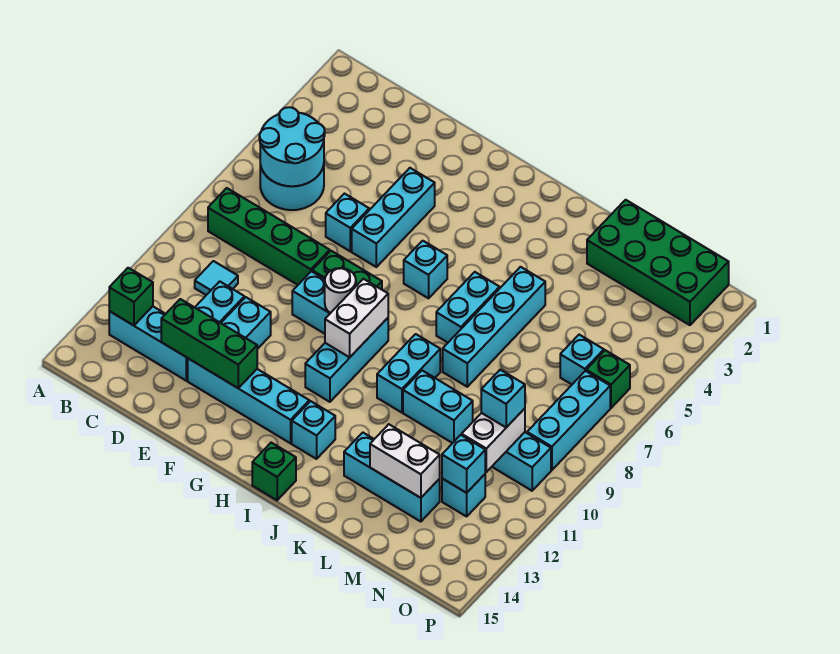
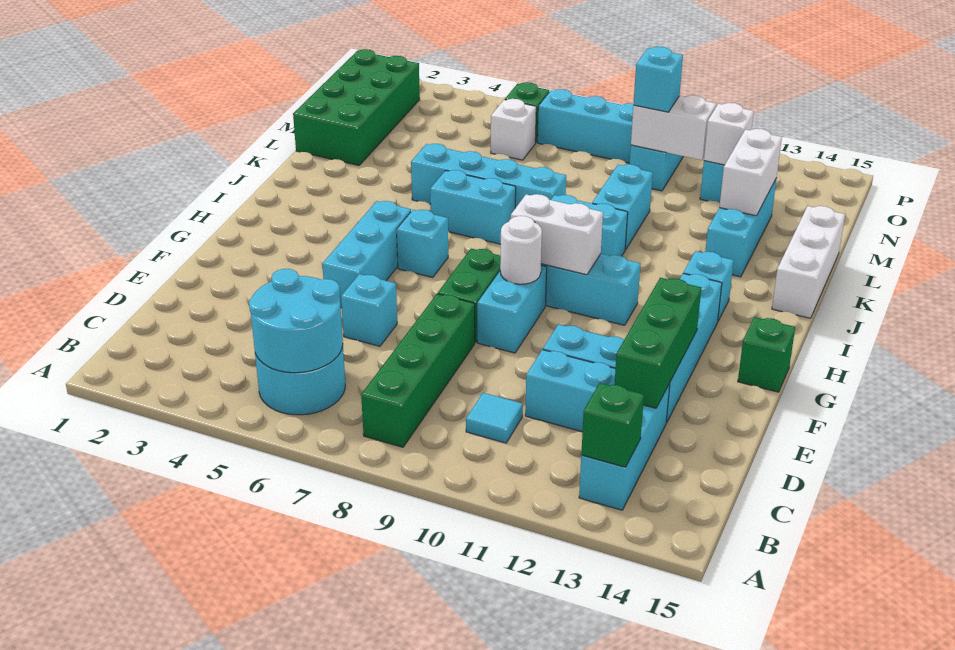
cyan brick F4:F6 level 1 -> cyan brick F5:H5 level 1
green brick I15 level 1 -> green brick G15 level 1
none -> white brick J15:L15 level 1
cyan brick N6 level 1 -> white brick N6 level 1
cyan brick N12 level 2 -> white brick N12 level 2

